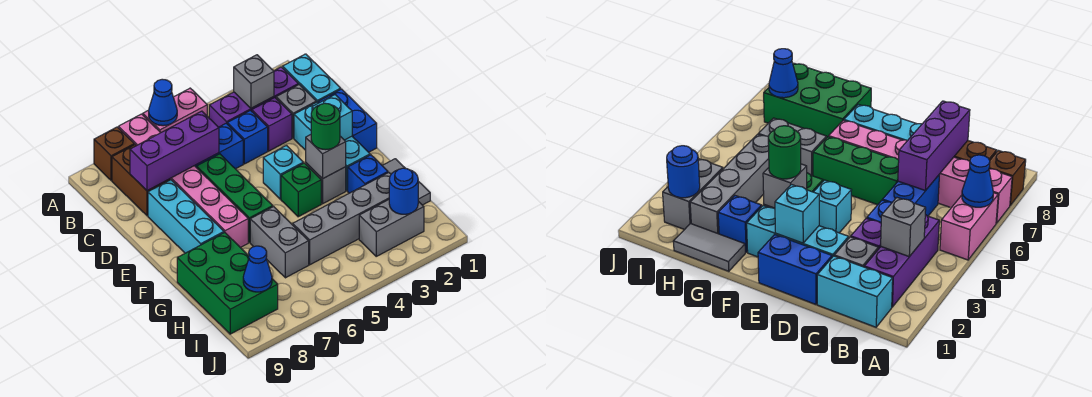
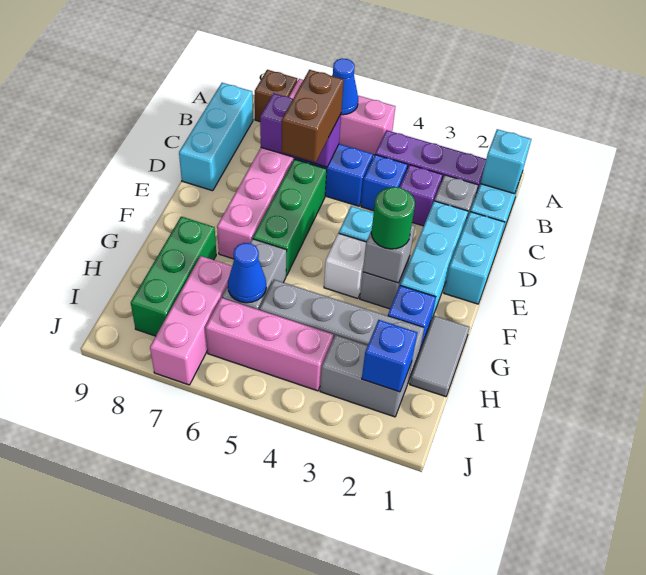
grey brick B3 level 2 -> none
brown brick B8:C8 level 1 -> brown brick C6:D6 level 3
purple brick C6:C8 level 2 -> purple brick C6:C7 level 2
blue brick D1:E1 level 1 -> cyan brick D1:E1 level 1
cyan brick D8:F8 level 1 -> cyan brick B9:D9 level 1
cyan brick E2 level 2 -> cyan brick B1 level 2
green brick F4 level 1 -> white brick F4 level 1
green brick G8:I9 level 1 -> green brick G8:I8 level 1
none -> pink brick H7:J7 level 1
blue round brick I2 level 2 -> blue brick I2 level 2
none -> pink brick I4:I6 level 1
blue cone I8 level 2 -> blue cone H6 level 2

